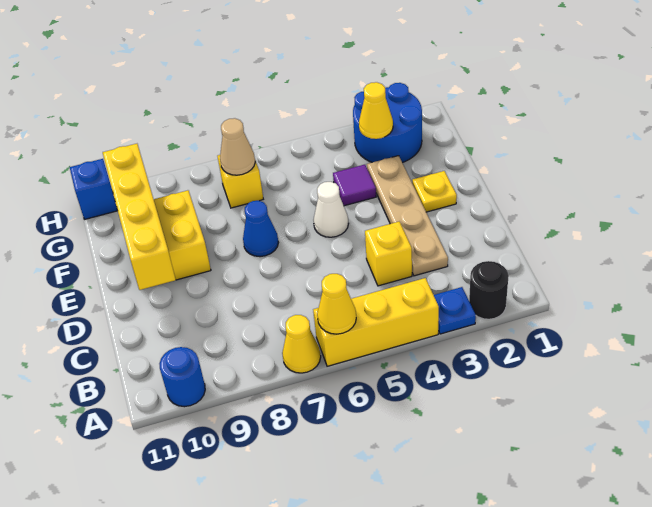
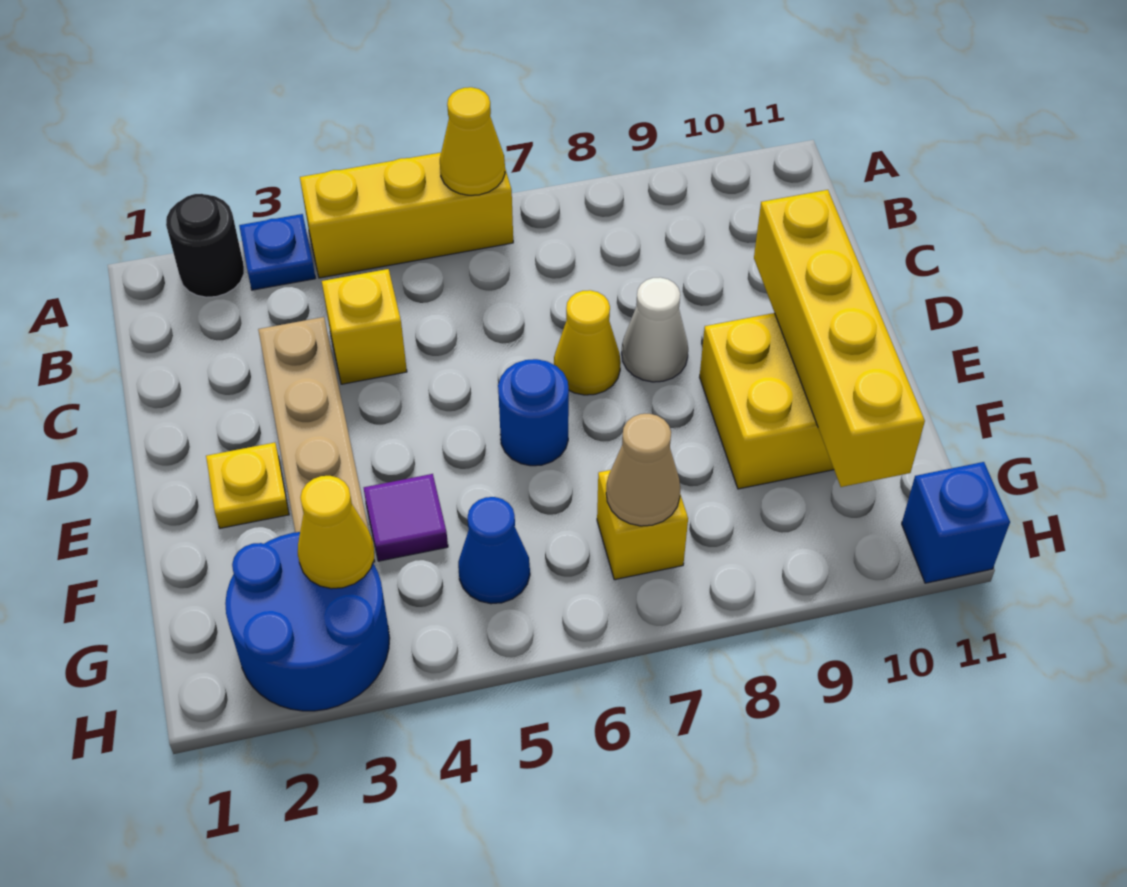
yellow cone A7 level 1 -> yellow cone D7 level 1
blue round brick A10 level 1 -> blue round brick E6 level 1
white cone E5 level 1 -> white cone D8 level 1
blue cone E7 level 1 -> blue cone G5 level 1

